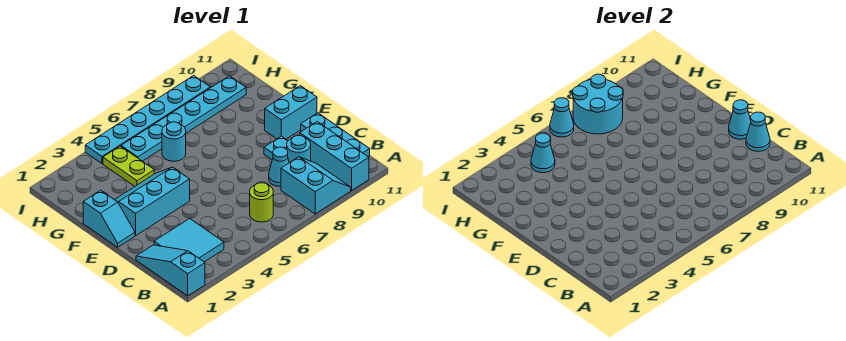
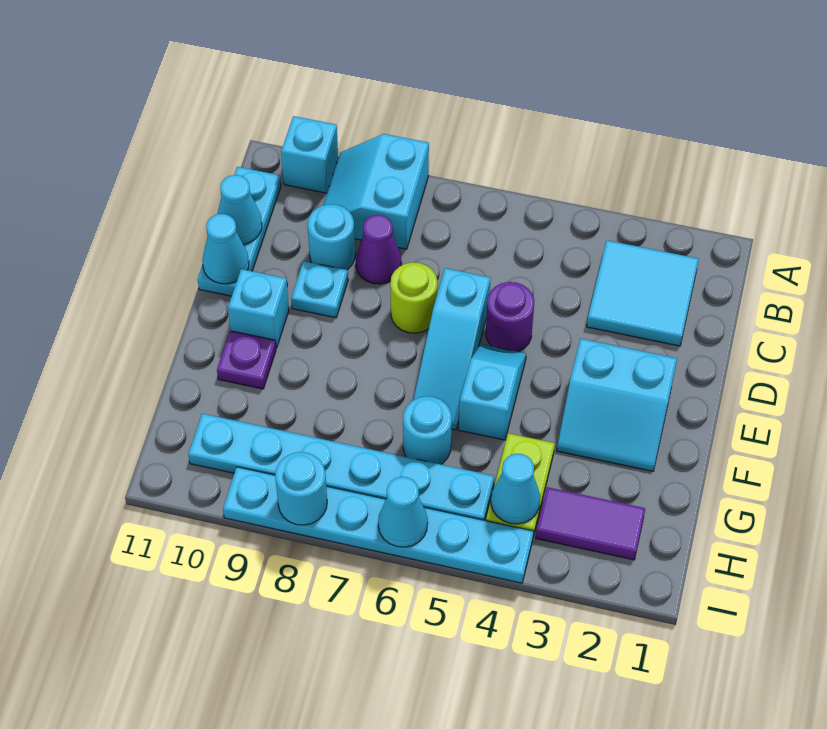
cyan slope A1:C1 level 1 top A -> cyan slope D6:F6 level 1 top D
cyan brick A10:C10 level 1 -> cyan brick A10 level 1
lime round brick B6 level 1 -> lime round brick D7 level 1
cyan cone C8 level 1 -> purple cone C8 level 1
none -> purple round brick D5 level 1
cyan slope E1:F1 level 1 top F -> cyan slope E5:F5 level 1 top F
cyan slope E2:F4 level 1 top E -> cyan slope E2:F3 level 1 top E
cyan brick E10:E11 level 1 -> cyan brick E10 level 1
none -> purple plate F10 level 1
none -> purple tile H2:H3 level 1
cyan round brick H7:I8 level 2 -> cyan round brick I8 level 2

